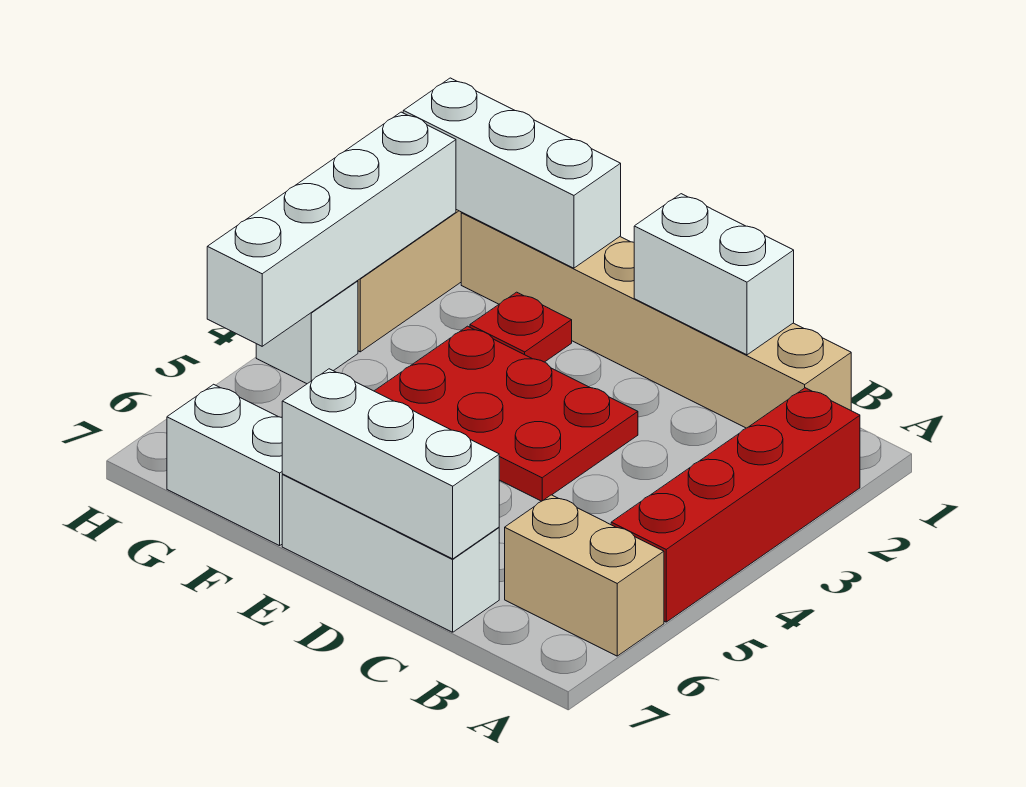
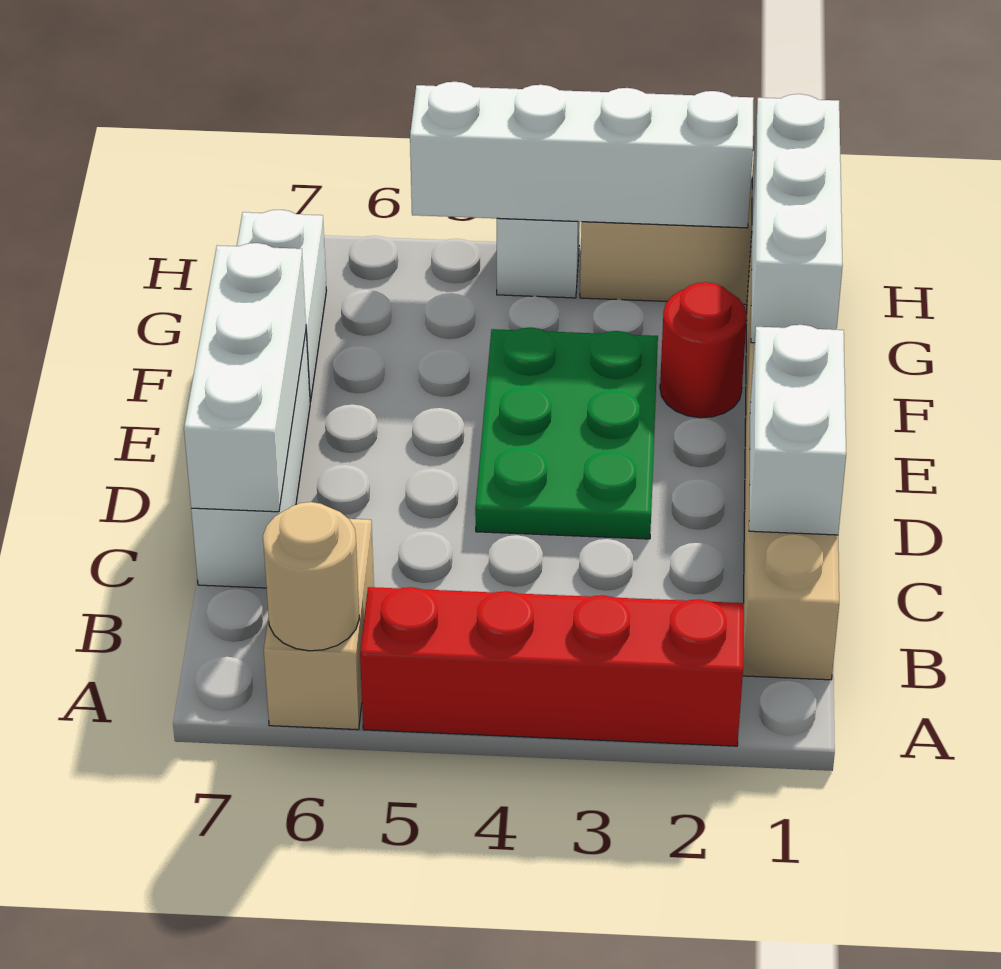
none -> tan round brick A6 level 2
red plate D3:F4 level 1 -> green plate D3:F4 level 1
red plate F2 level 1 -> red round brick F2 level 1

